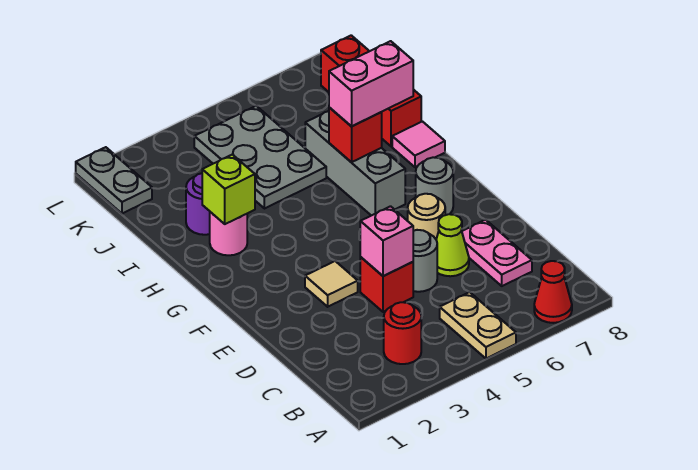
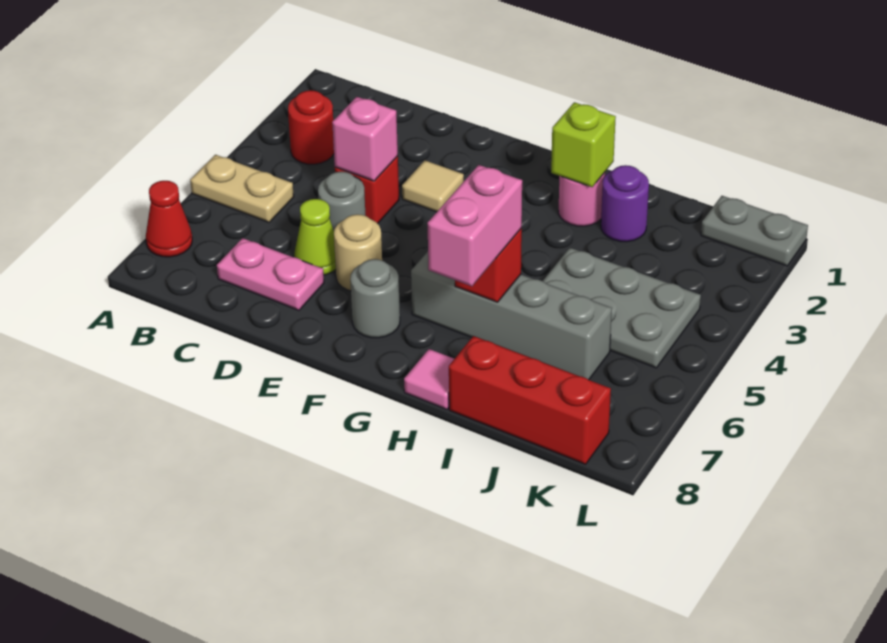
grey brick G6:I6 level 1 -> grey brick G6:J6 level 1

